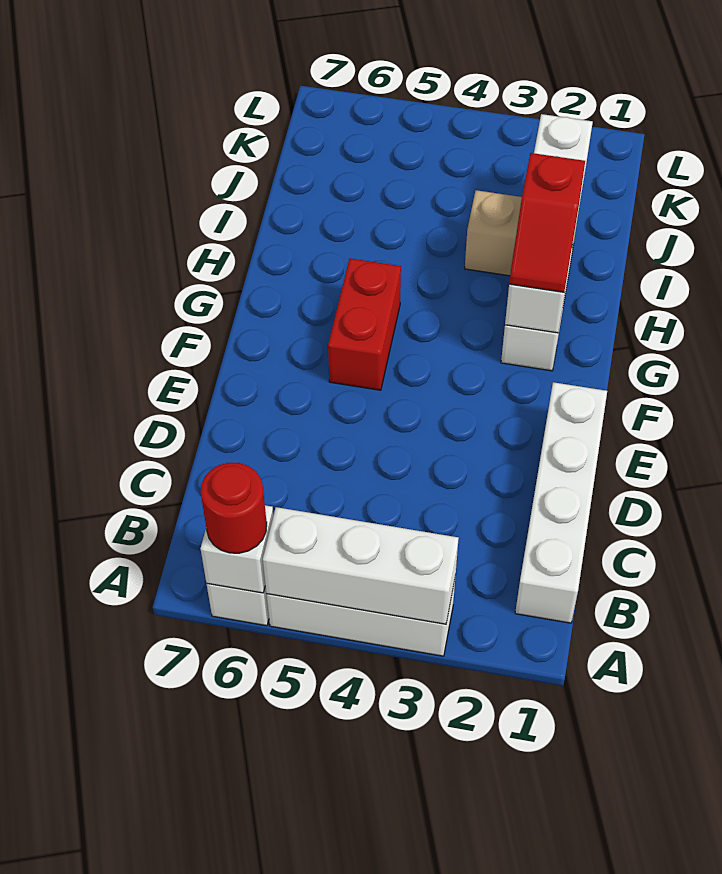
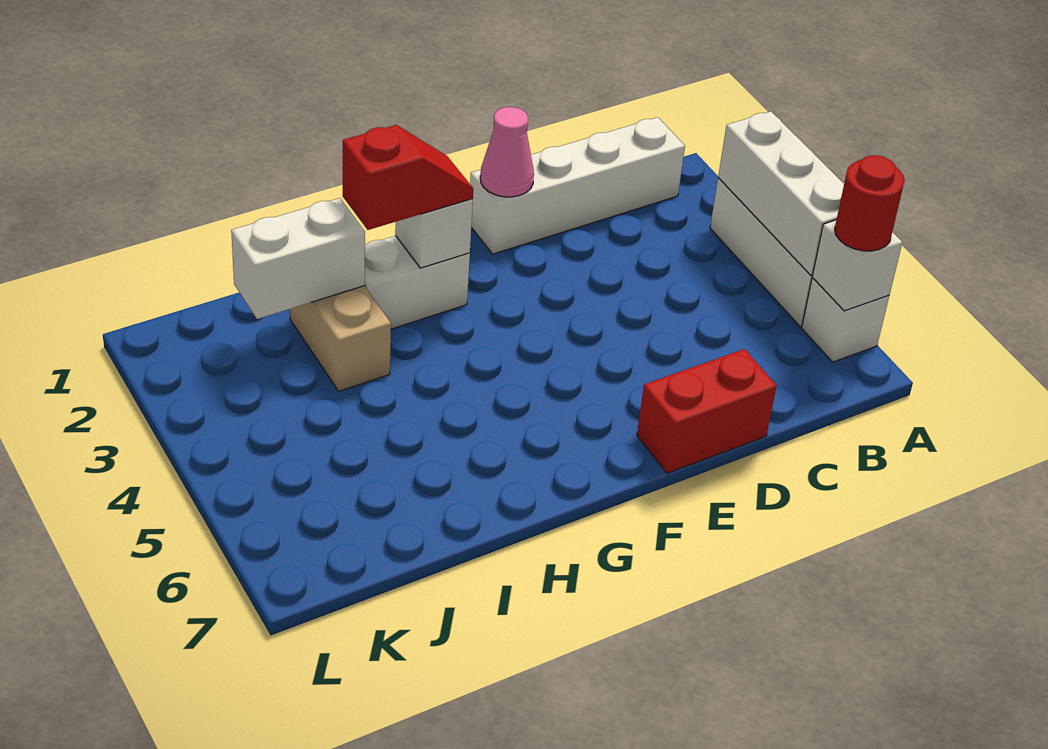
none -> pink cone E1 level 2
red brick F5:G5 level 1 -> red brick D7:E7 level 1

